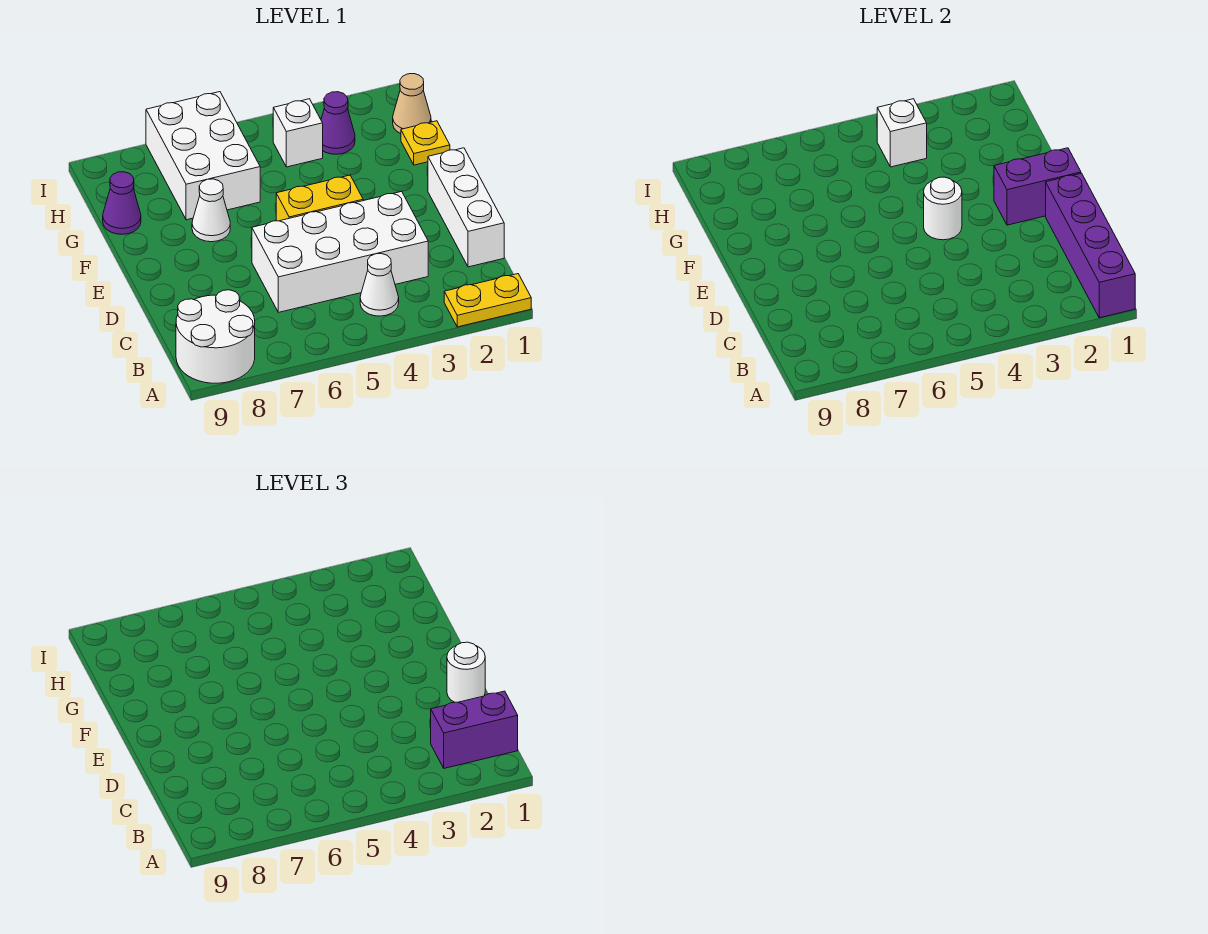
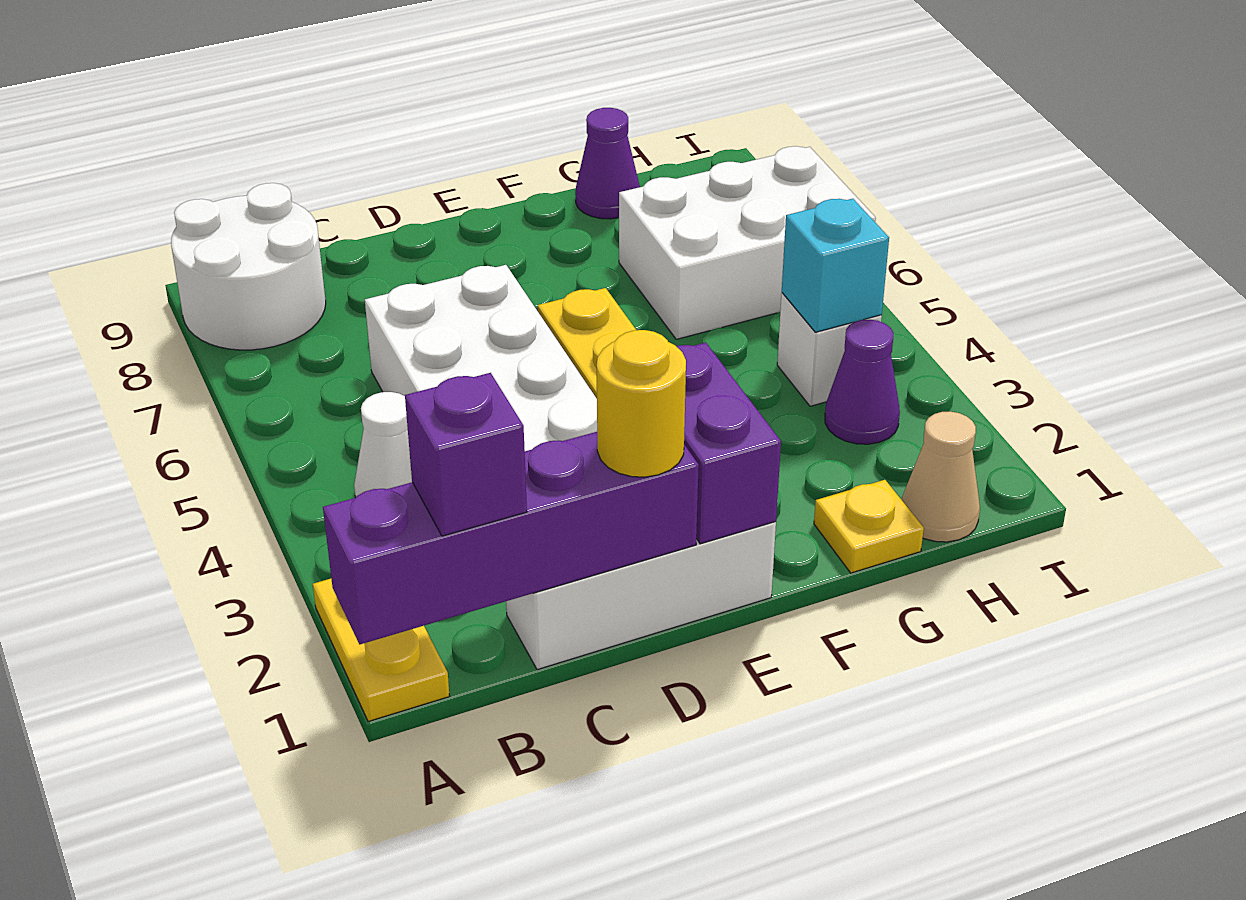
purple brick B1:B2 level 3 -> purple brick B1 level 3
white round brick D1 level 3 -> yellow round brick D1 level 3
white round brick E4 level 2 -> none
white cone F7 level 1 -> none
white brick H4 level 2 -> cyan brick H4 level 2

